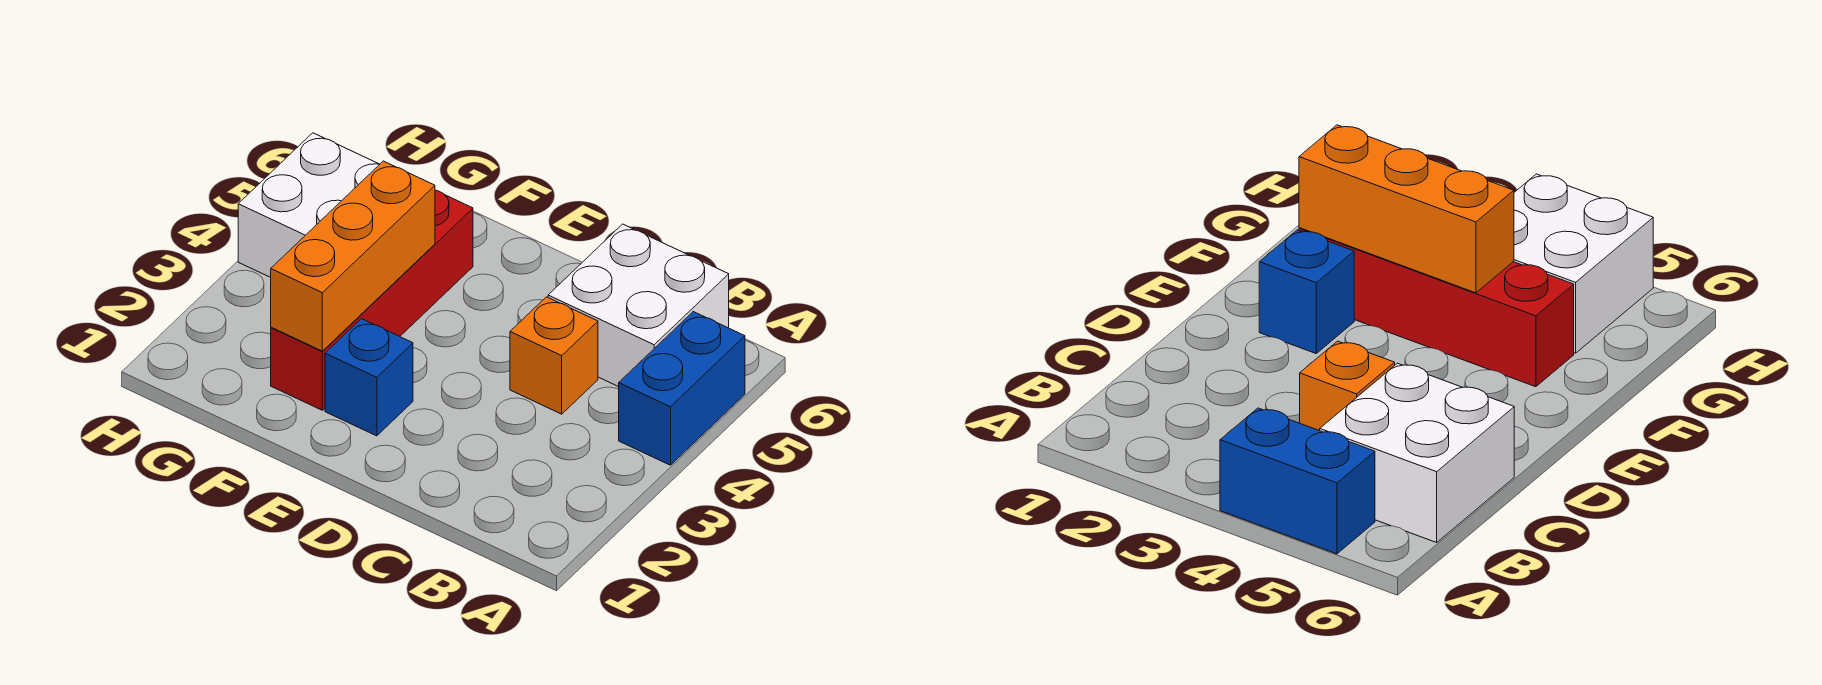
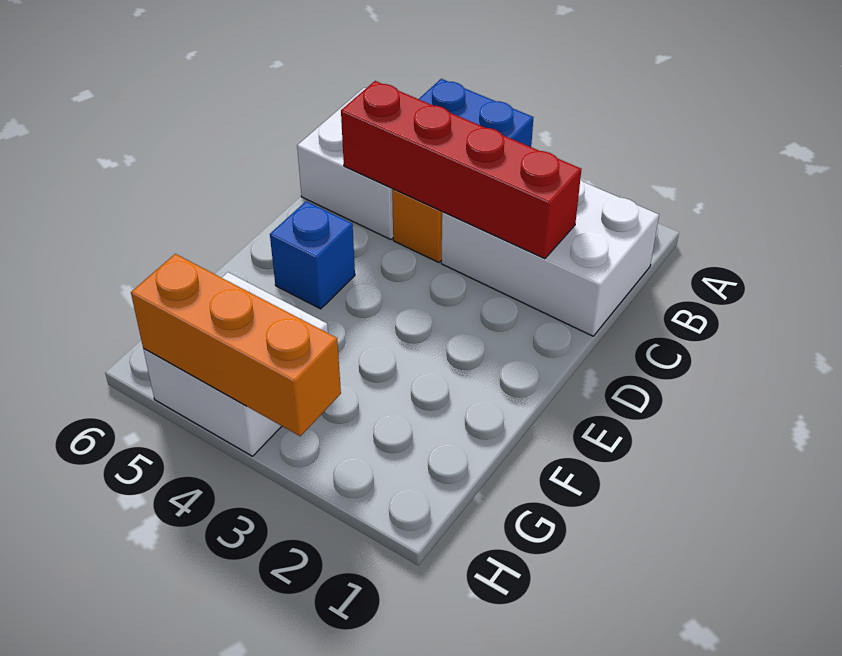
none -> white brick B1:C3 level 1
blue brick E2 level 1 -> blue brick E5 level 1
red brick F2:F5 level 1 -> red brick C2:C5 level 2
orange brick F2:F4 level 2 -> orange brick H3:H5 level 2

